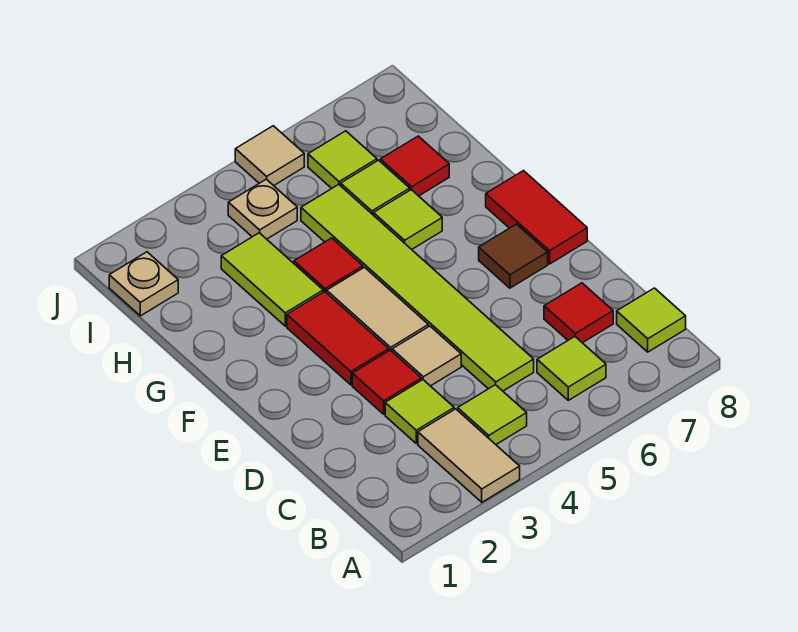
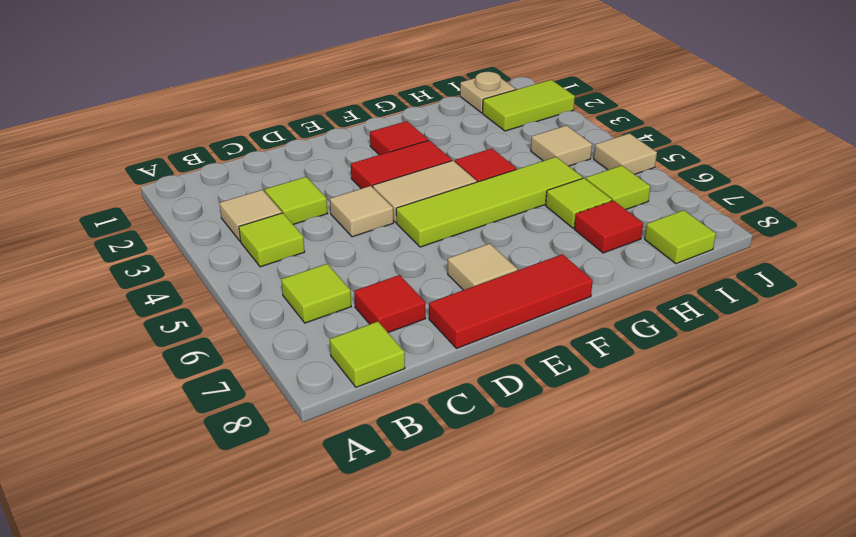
tan tile A3:B3 level 1 -> tan tile B3 level 1
lime tile C5:H5 level 1 -> lime tile E5:H5 level 1
red tile D3 level 1 -> red tile F2 level 1
brown tile E7 level 1 -> tan tile E7 level 1
red tile E8:F8 level 1 -> red tile D8:F8 level 1
lime tile G3:H3 level 1 -> lime tile I2:J2 level 1
lime tile G6 level 1 -> lime tile I8 level 1
tan plate I4 level 1 -> tan tile I4 level 1

